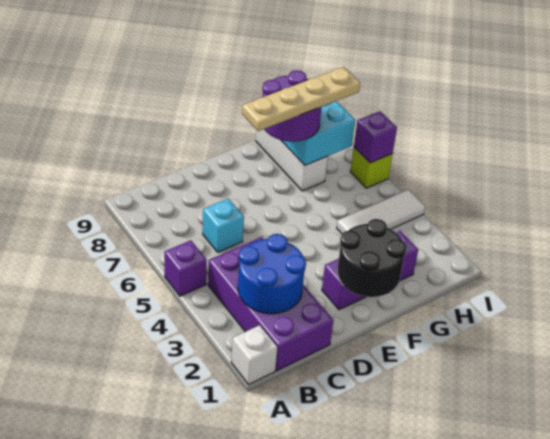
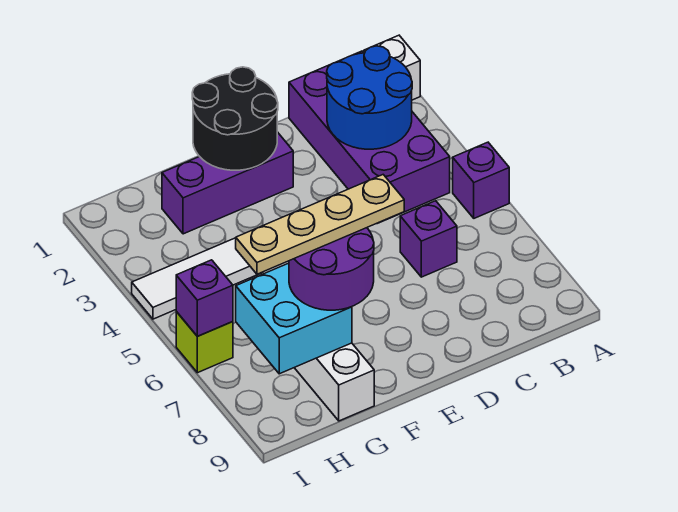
cyan brick C6 level 1 -> purple brick C6 level 1

